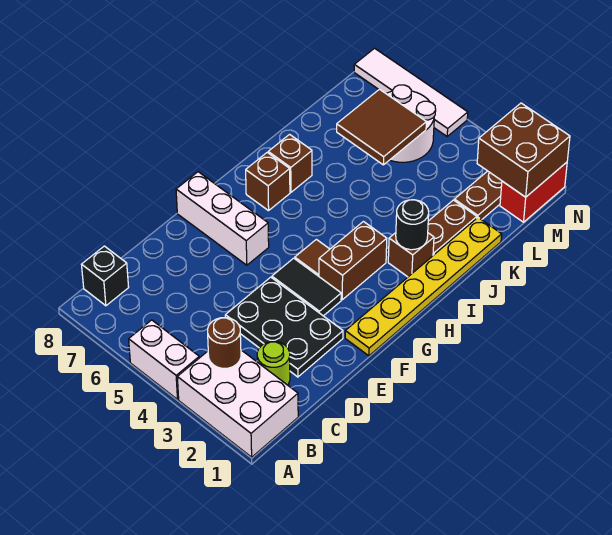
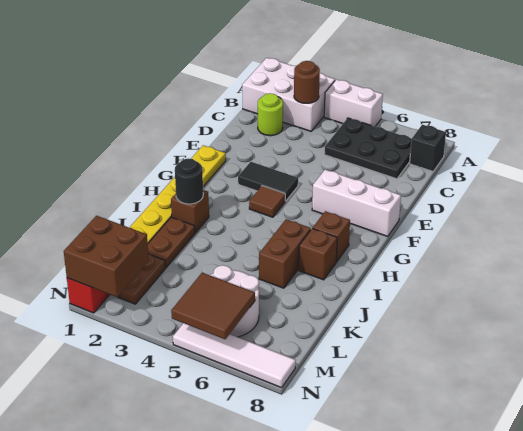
black plate D2:E4 level 1 -> black plate B5:C7 level 1
brown brick G3:H3 level 1 -> brown brick I6:J6 level 1
brown tile K5:L6 level 2 -> brown tile M5:N6 level 2

